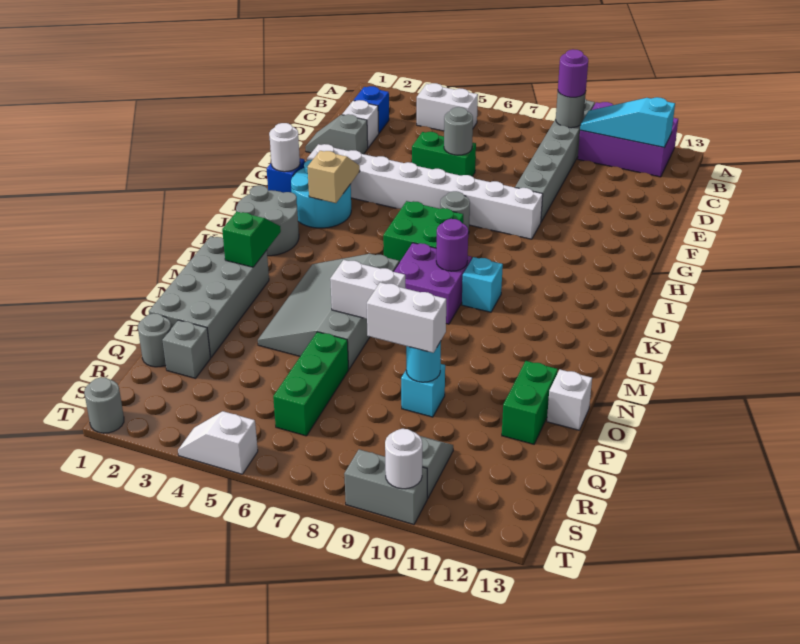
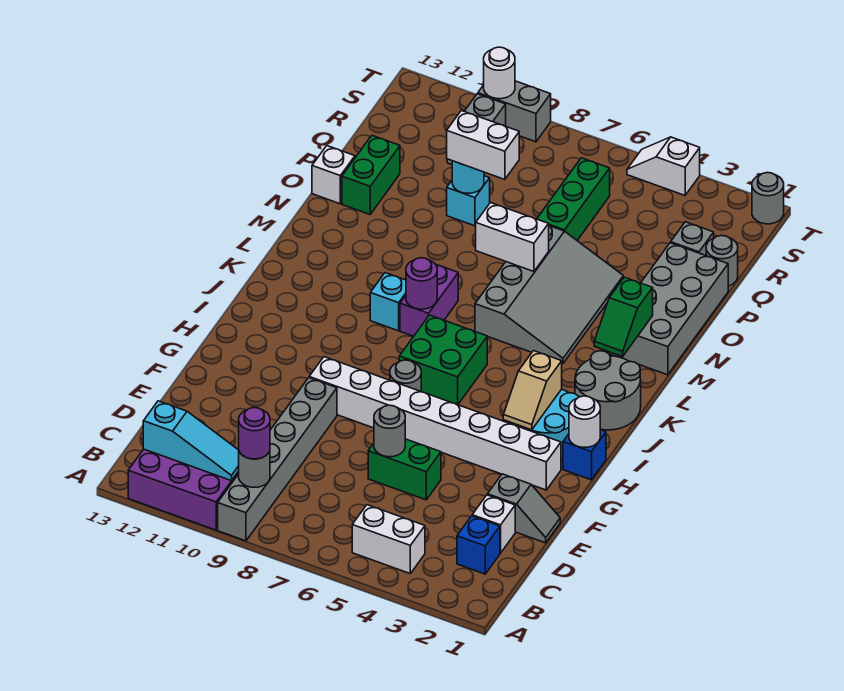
purple brick K7:L8 level 1 -> purple brick K8:L8 level 1
white slope T4:T5 level 1 top 5 -> white slope T4:T5 level 1 top 4

